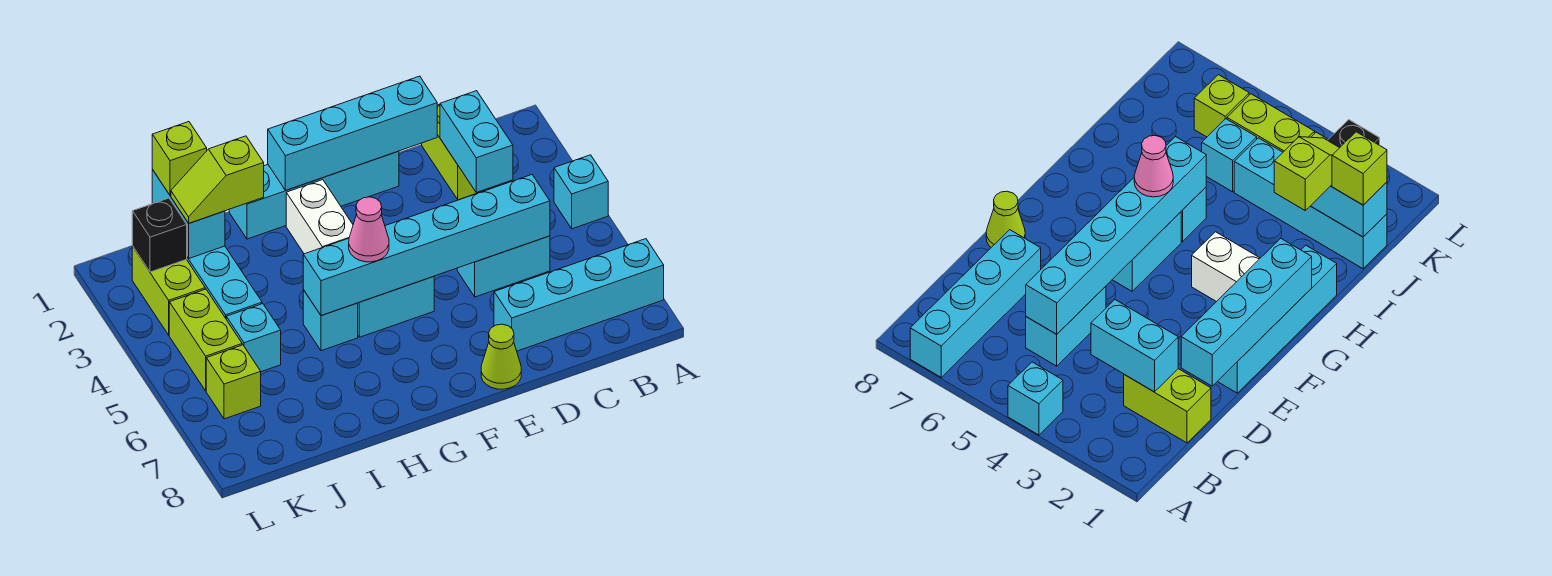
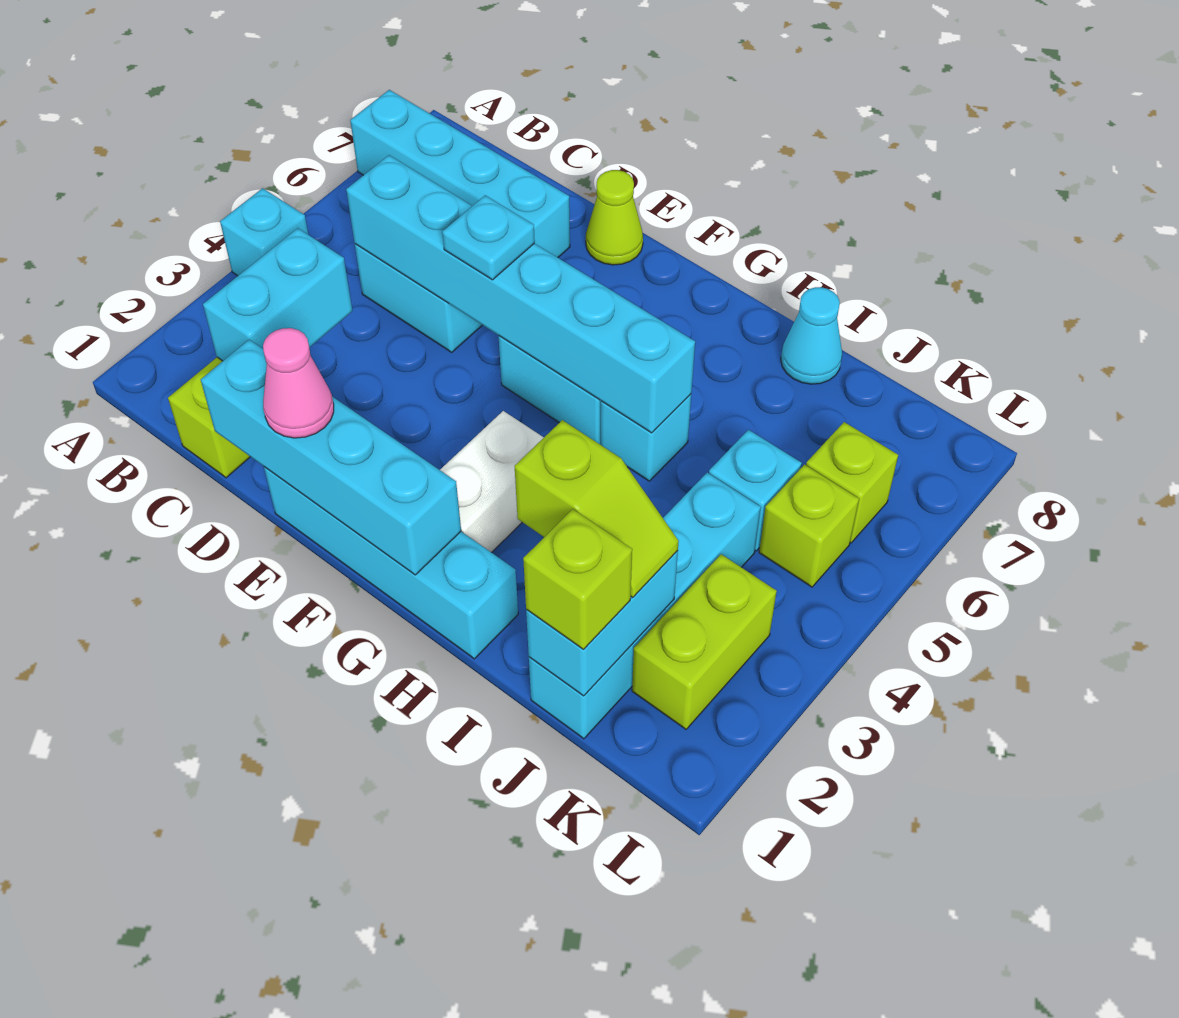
none -> cyan plate E5 level 3
pink cone G5 level 3 -> pink cone E1 level 3
none -> cyan cone I8 level 1
black brick K2 level 2 -> none
lime brick K4:K5 level 1 -> lime brick K5 level 1

